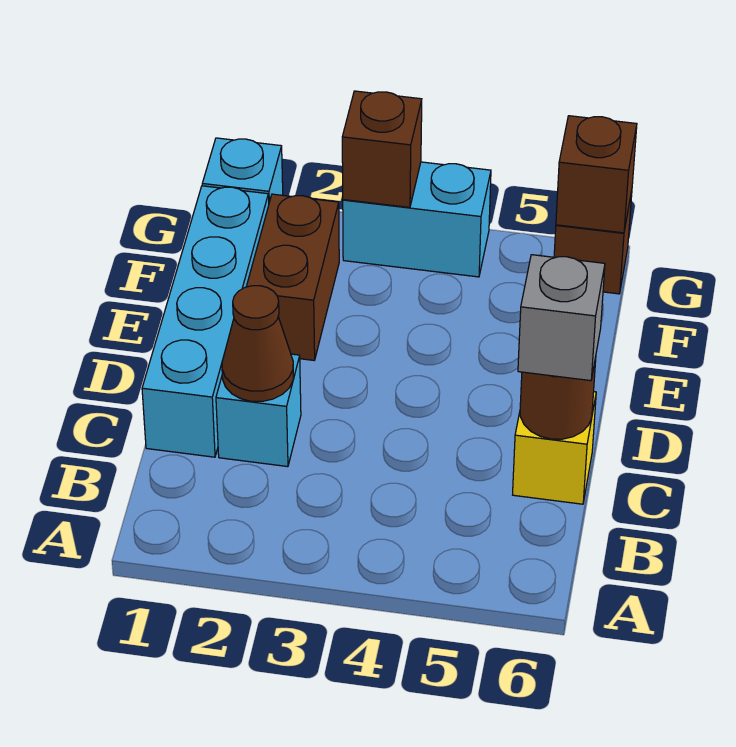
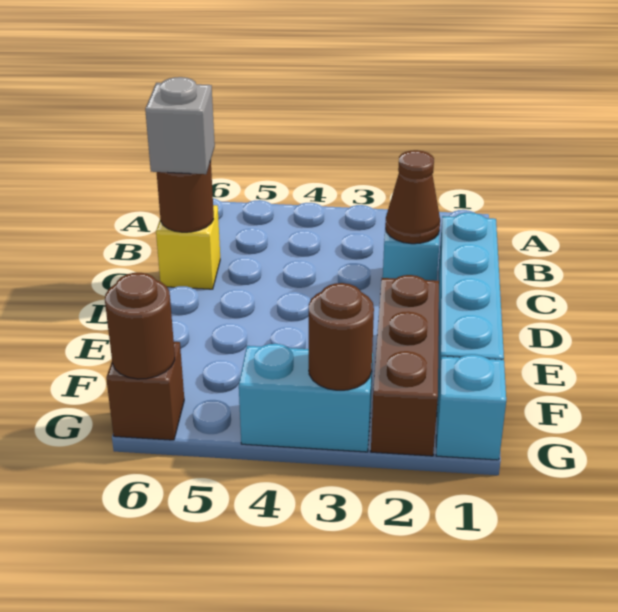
brown brick E2:F2 level 1 -> brown brick E2:G2 level 1
brown brick G3 level 2 -> brown round brick G3 level 2
brown brick G6 level 2 -> brown round brick G6 level 2

